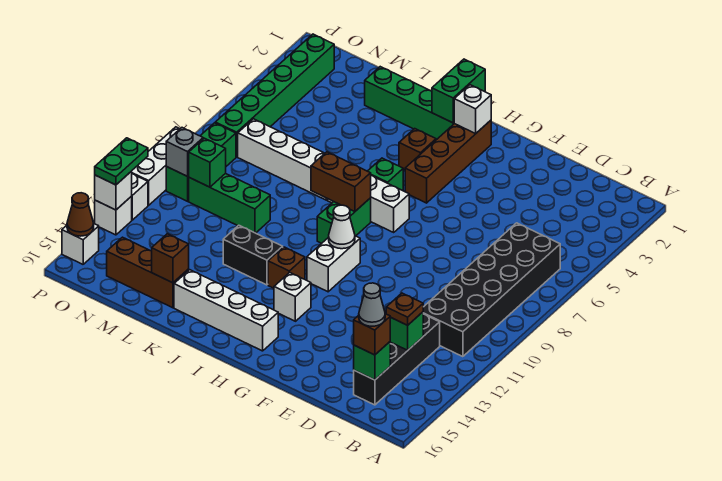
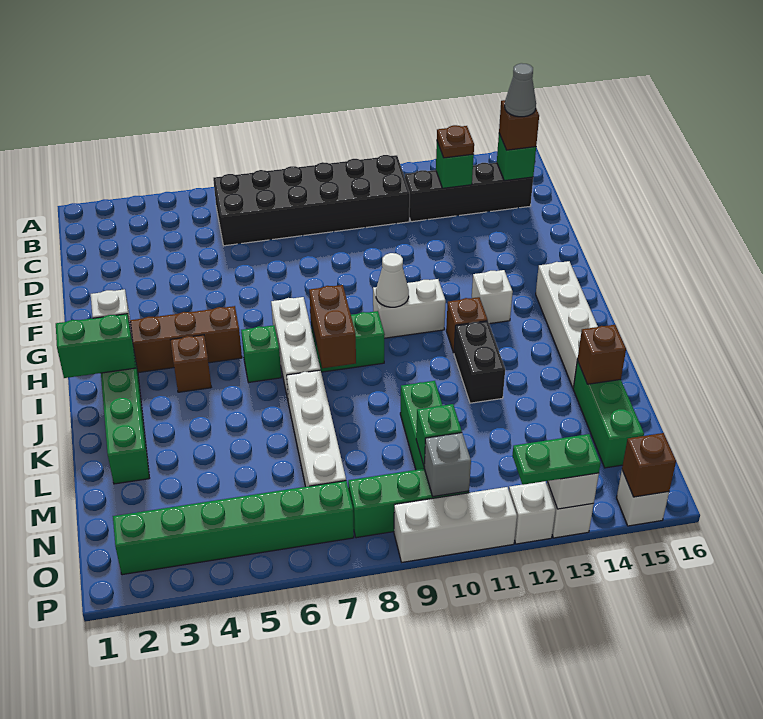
brown brick L15:N15 level 1 -> green brick L15:N15 level 1
brown cone P15 level 2 -> brown brick P15 level 2

